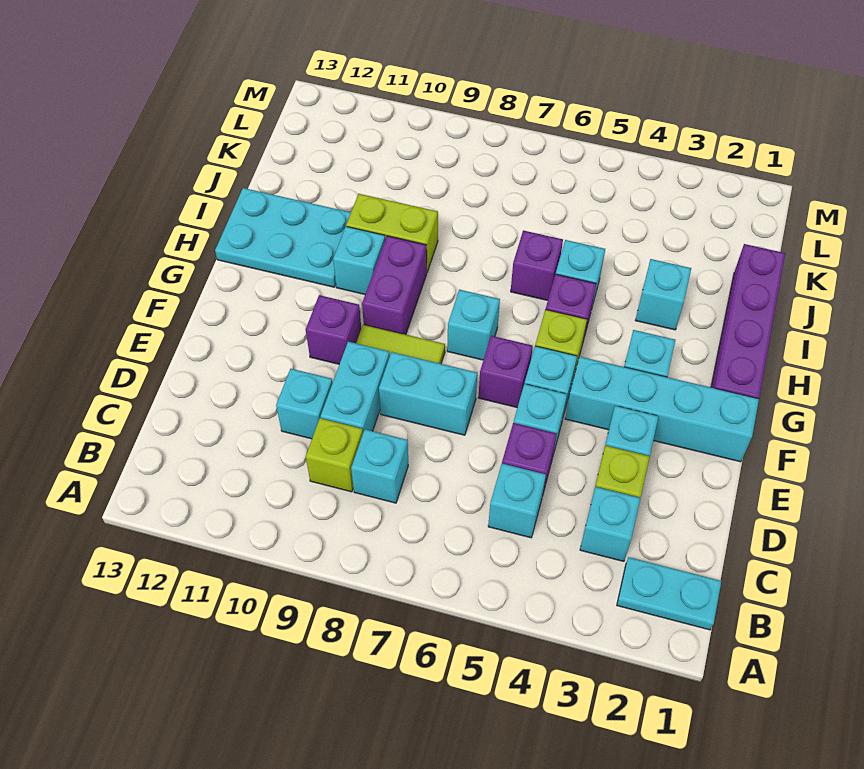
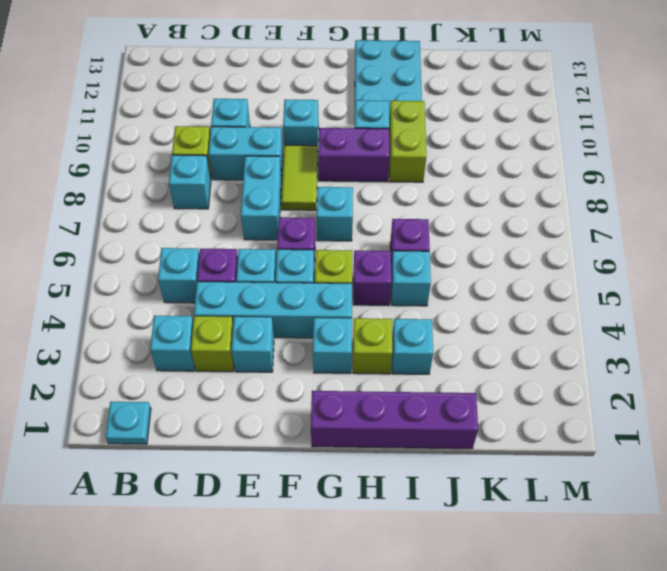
cyan plate B1:B2 level 1 -> cyan plate B1 level 1
cyan brick F1:F4 level 1 -> cyan brick D4:G4 level 1
purple brick F10 level 1 -> cyan brick F10 level 1
none -> lime brick H3 level 1

